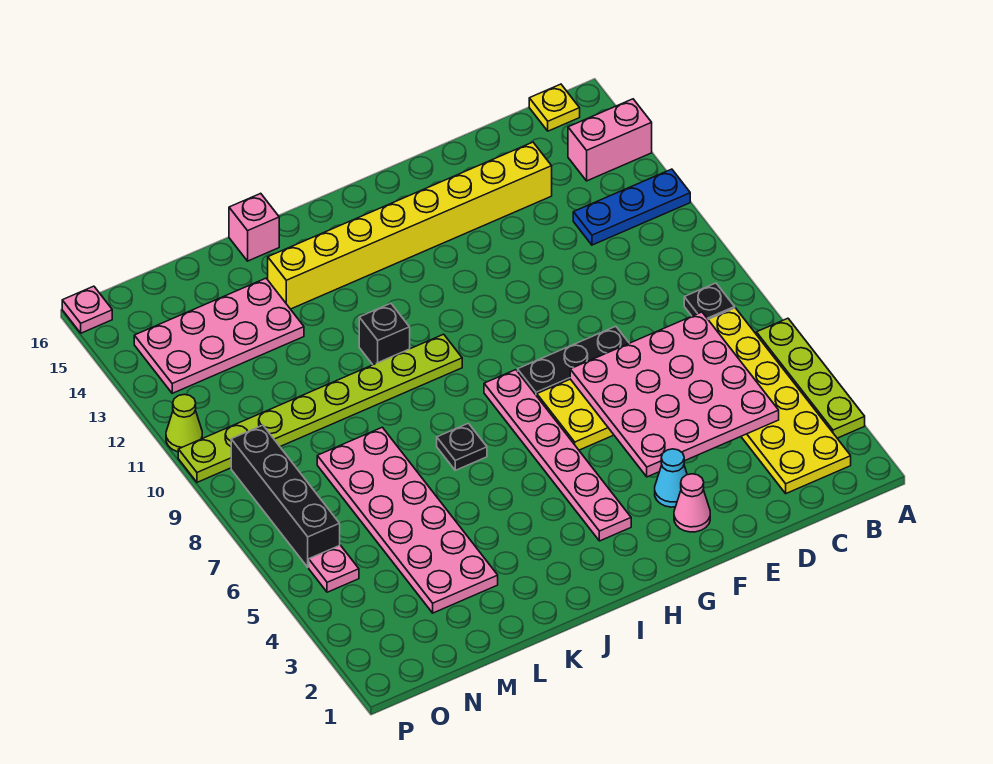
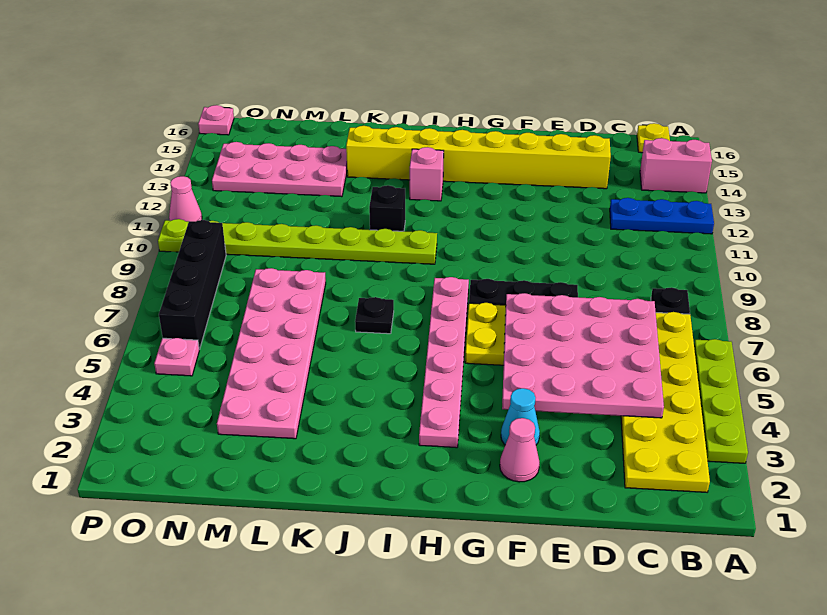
pink brick K16 level 1 -> pink brick I13 level 1
lime cone P11 level 1 -> pink cone P11 level 1

